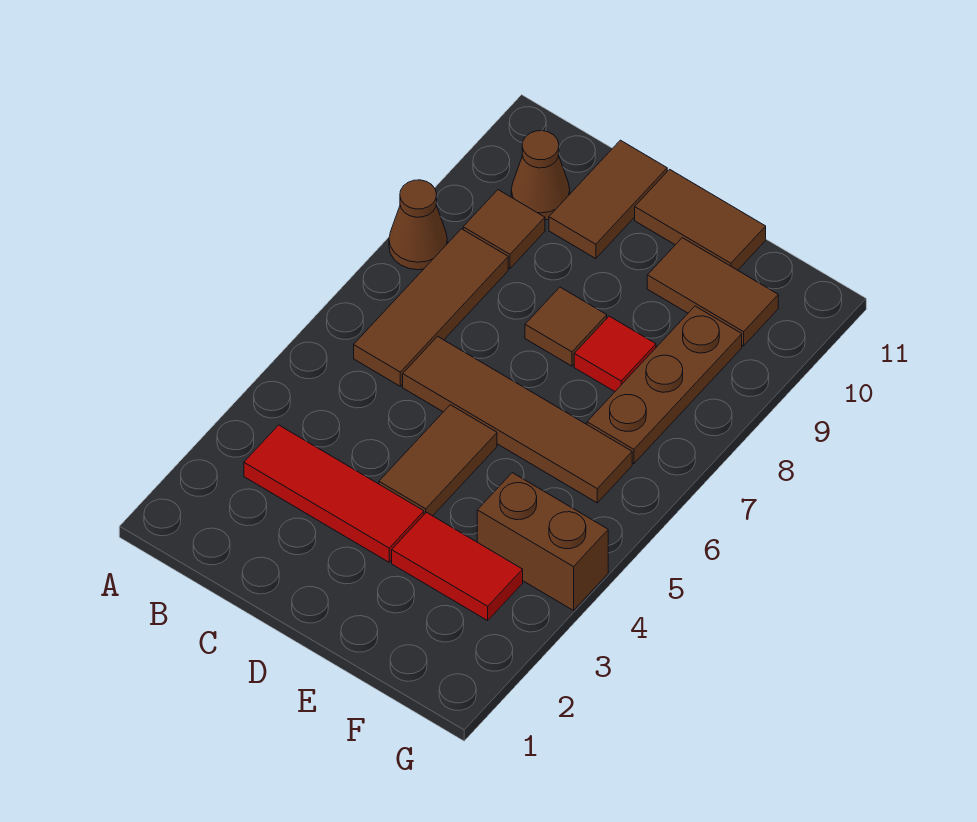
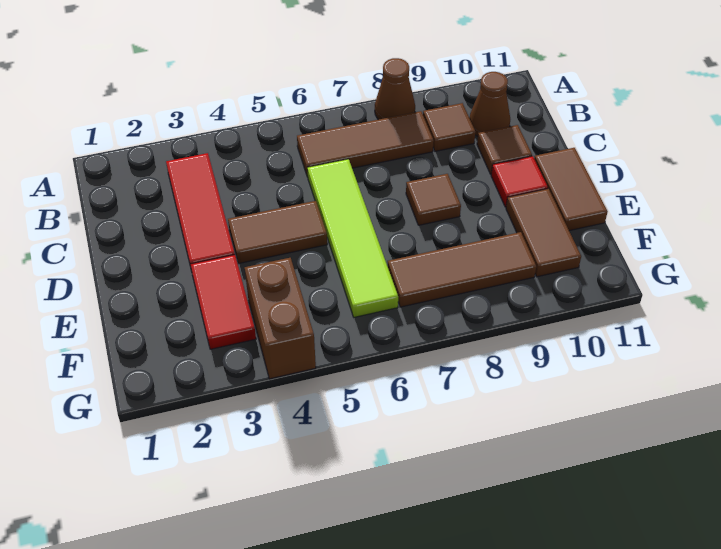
brown tile C6:F6 level 1 -> lime tile C6:F6 level 1
brown tile C10:C11 level 1 -> brown tile C10 level 1
red tile E8 level 1 -> red tile D10 level 1
brown plate F7:F9 level 1 -> brown tile F7:F9 level 1

